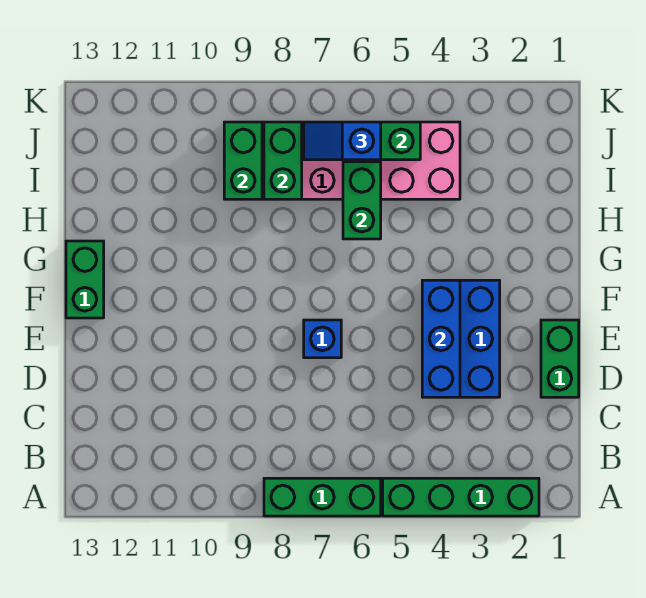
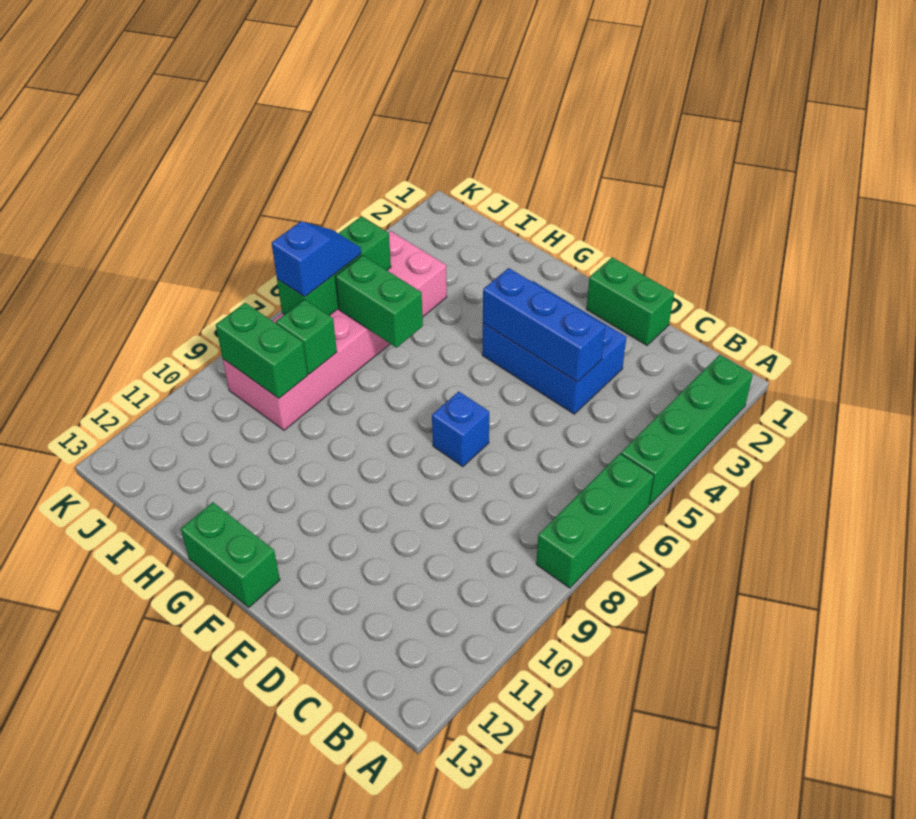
green brick I8:J8 level 2 -> green brick I8 level 2
blue slope J6:J7 level 3 top 6 -> blue slope J6:J7 level 3 top 7

